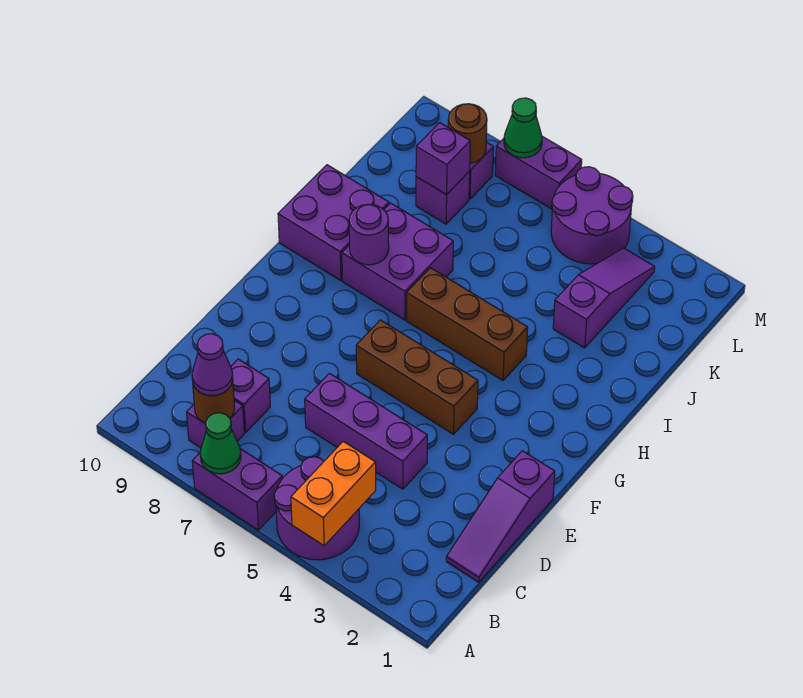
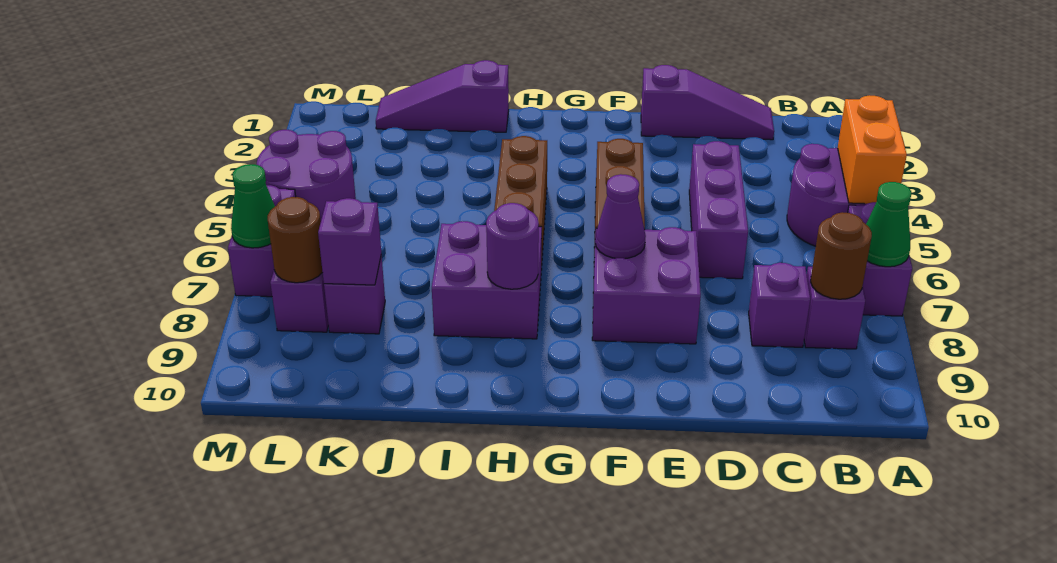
orange brick A4:B4 level 2 -> orange brick A4:A5 level 2
purple cone B8 level 3 -> purple cone F7 level 2
purple brick H9:I10 level 1 -> purple brick E7:F8 level 1
purple slope J3:L3 level 1 top J -> purple slope I1:K1 level 1 top I

